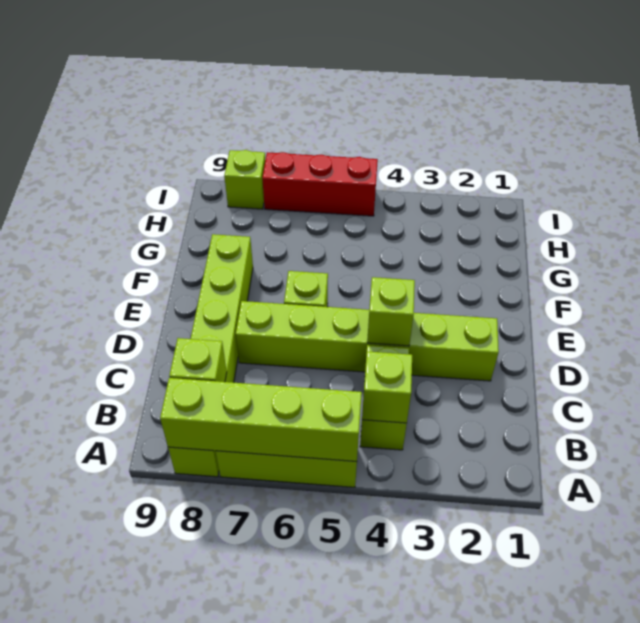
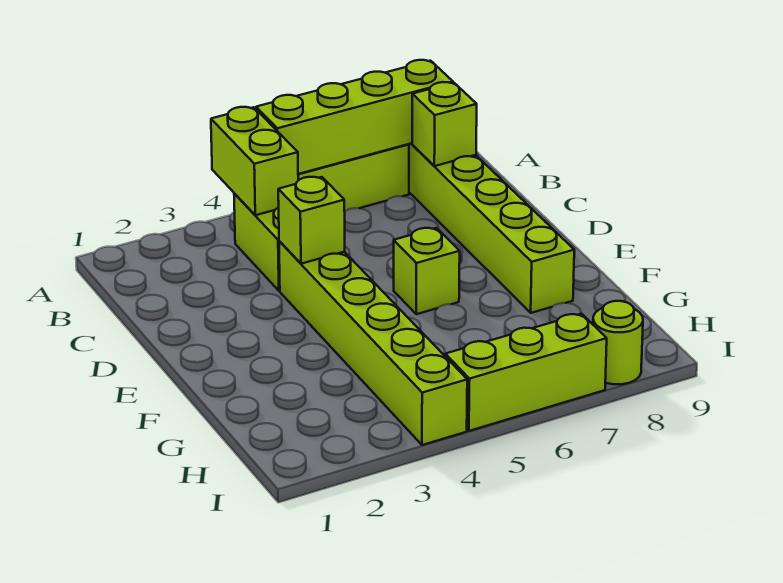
lime brick B4 level 2 -> lime brick A4:B4 level 2
lime brick D2:D7 level 1 -> lime brick D4:I4 level 1
red brick I5:I7 level 1 -> lime brick I5:I7 level 1
lime brick I8 level 1 -> lime round brick I8 level 1

